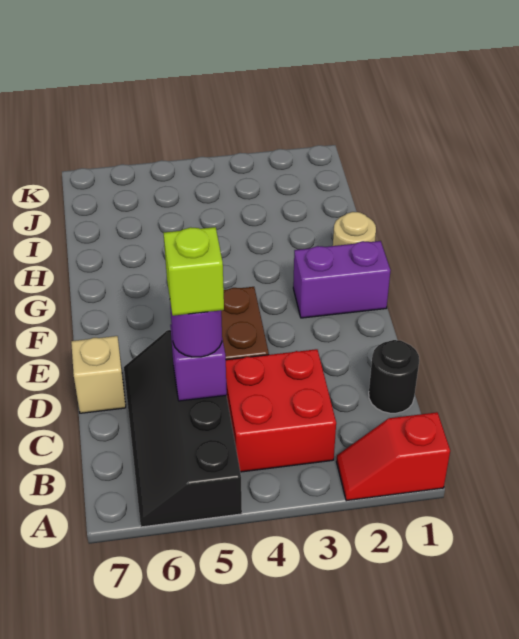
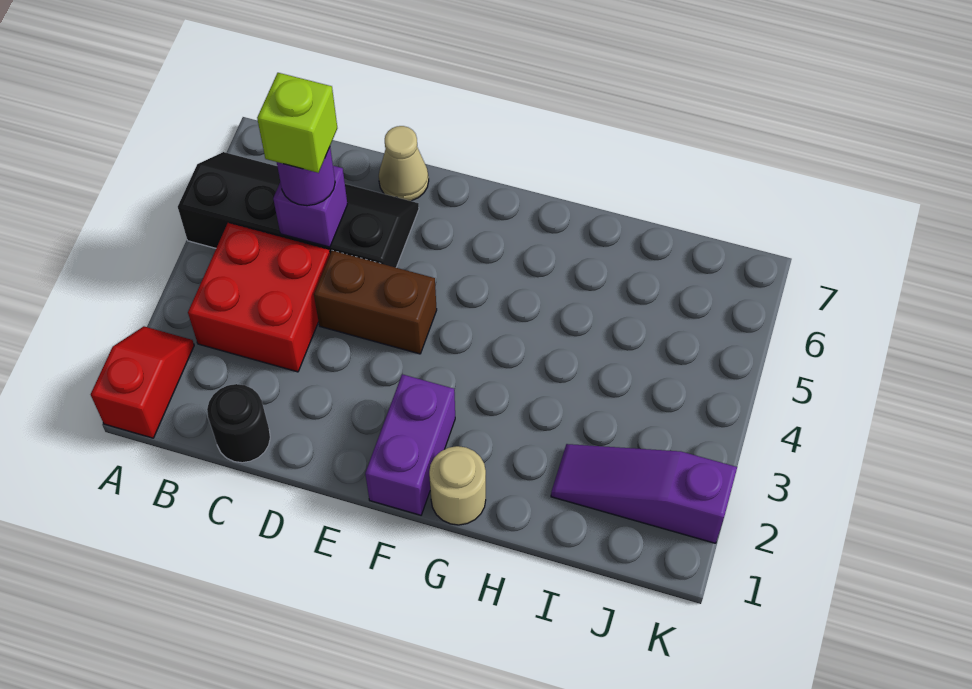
tan brick D7 level 1 -> tan cone D7 level 1
none -> purple slope I2:K2 level 1 top K

